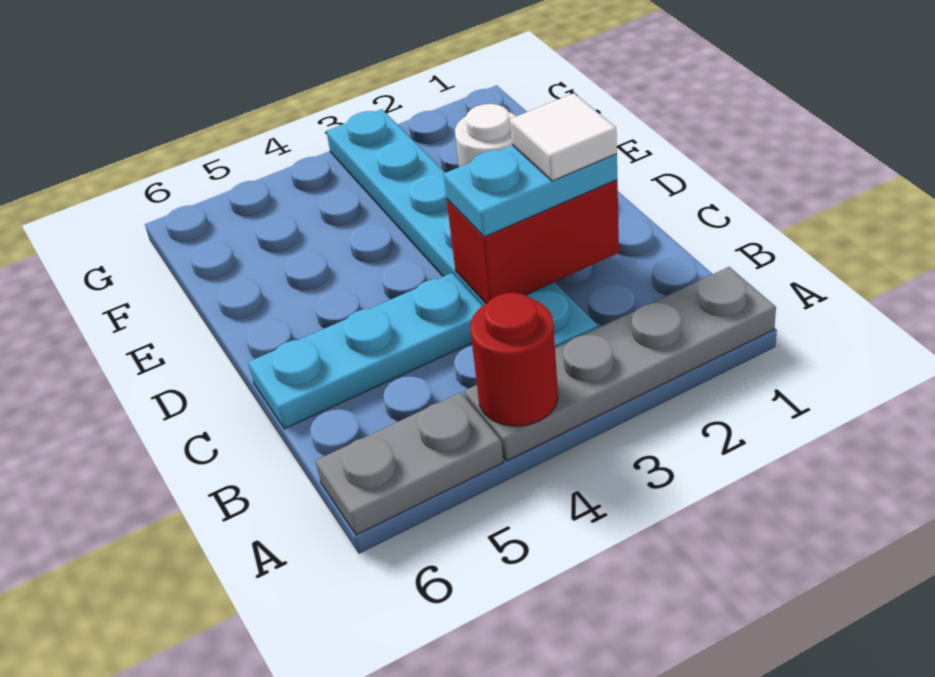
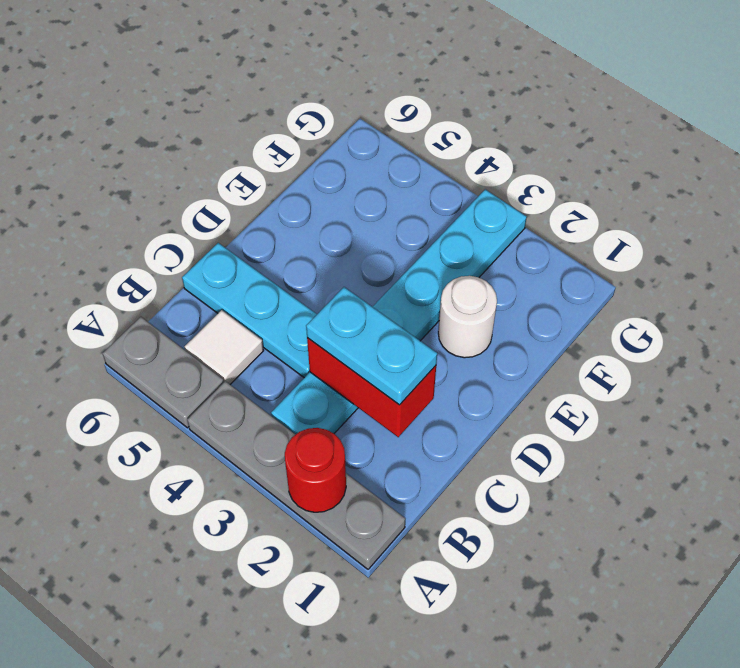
red round brick A4 level 2 -> red round brick A2 level 2
white tile C2 level 4 -> white tile B5 level 1

